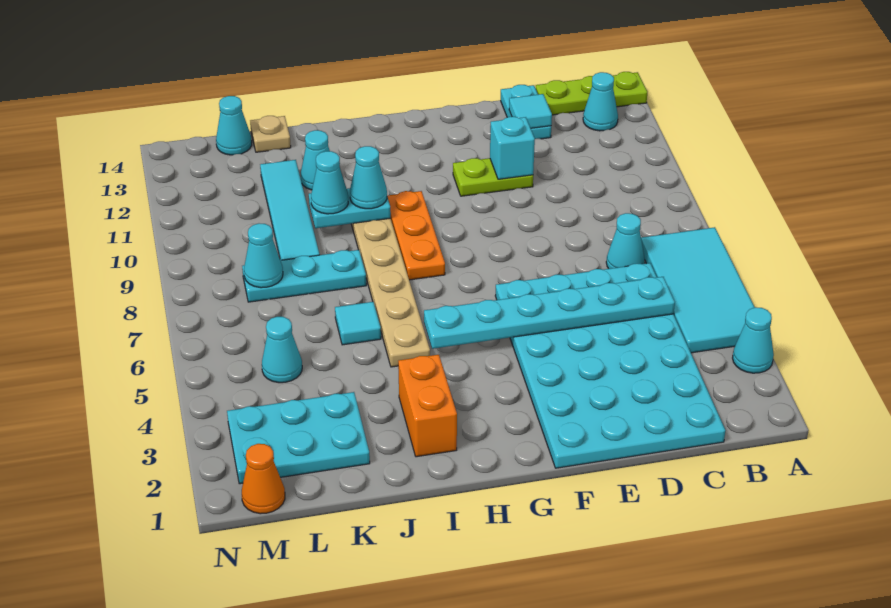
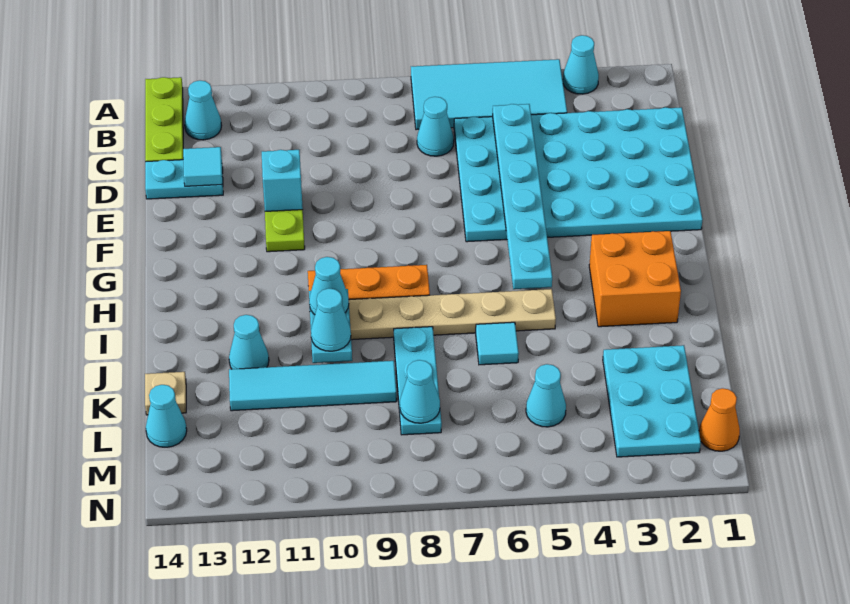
orange brick I2:I3 level 1 -> orange brick H2:I3 level 1

